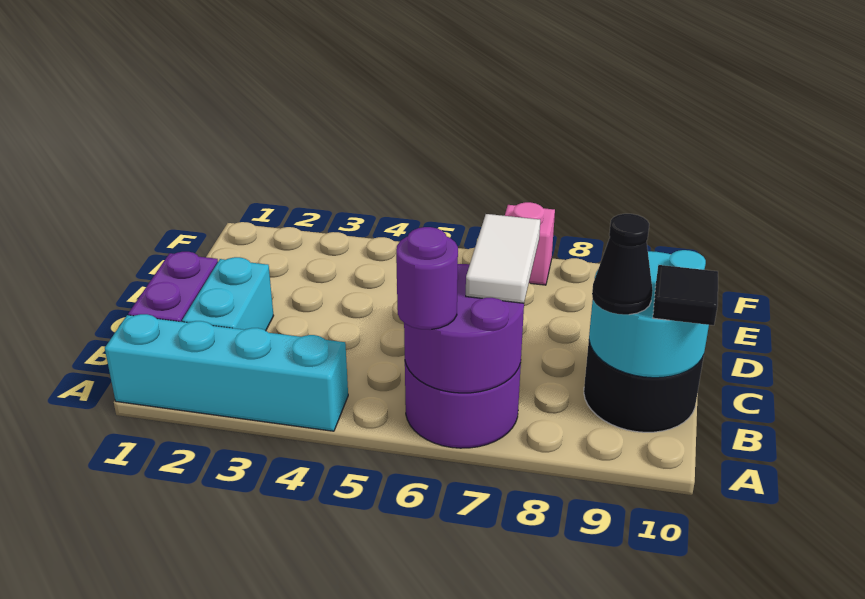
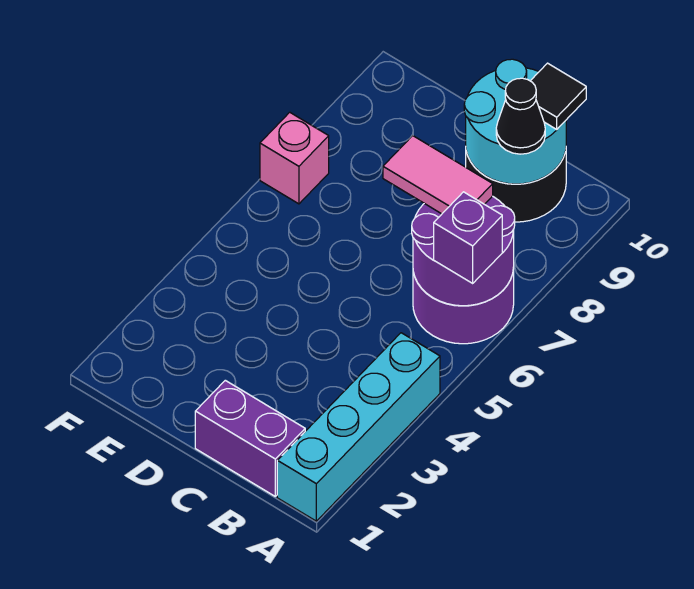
purple round brick A6 level 3 -> purple brick A6 level 3
cyan brick B2:C2 level 1 -> none
white tile B7:C7 level 3 -> pink tile B7:C7 level 3

